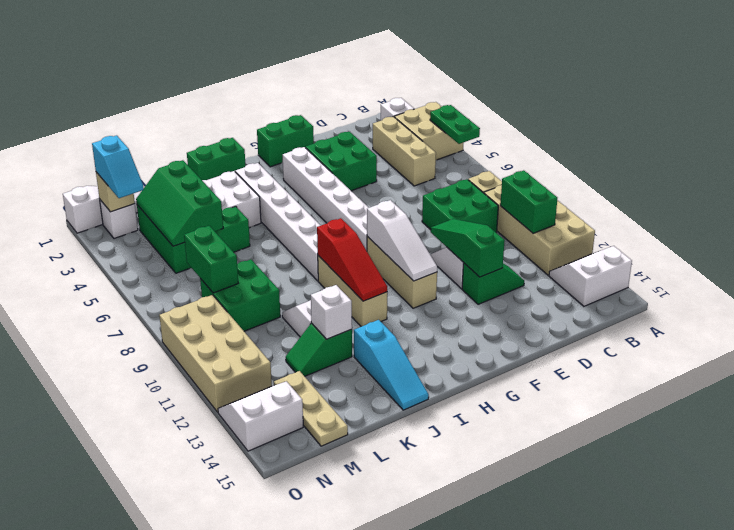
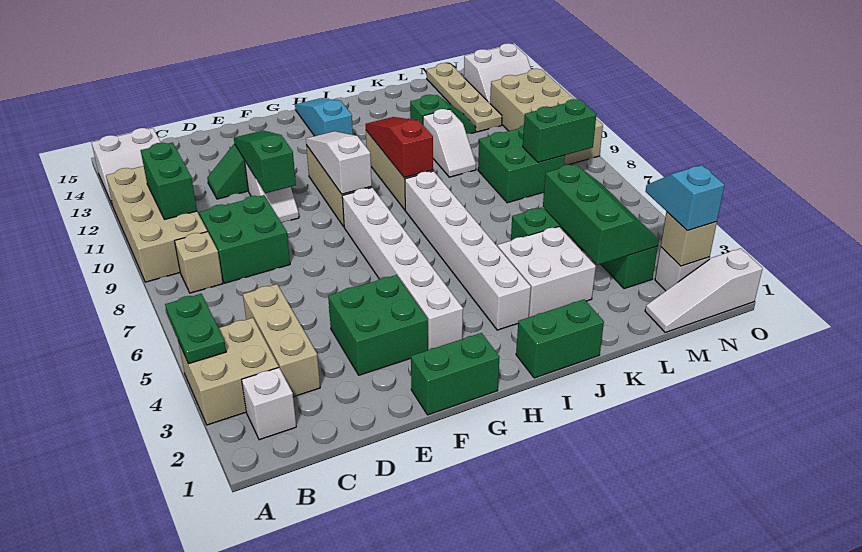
green slope E10:E12 level 2 top 12 -> green slope E10:E12 level 2 top 10
cyan slope J13:J15 level 1 top 13 -> cyan slope H13:H15 level 1 top 13
white brick K12 level 2 -> none
green brick M7:M8 level 2 -> green brick M8:N8 level 2
tan plate M13:M15 level 1 -> tan plate M12:M15 level 1

